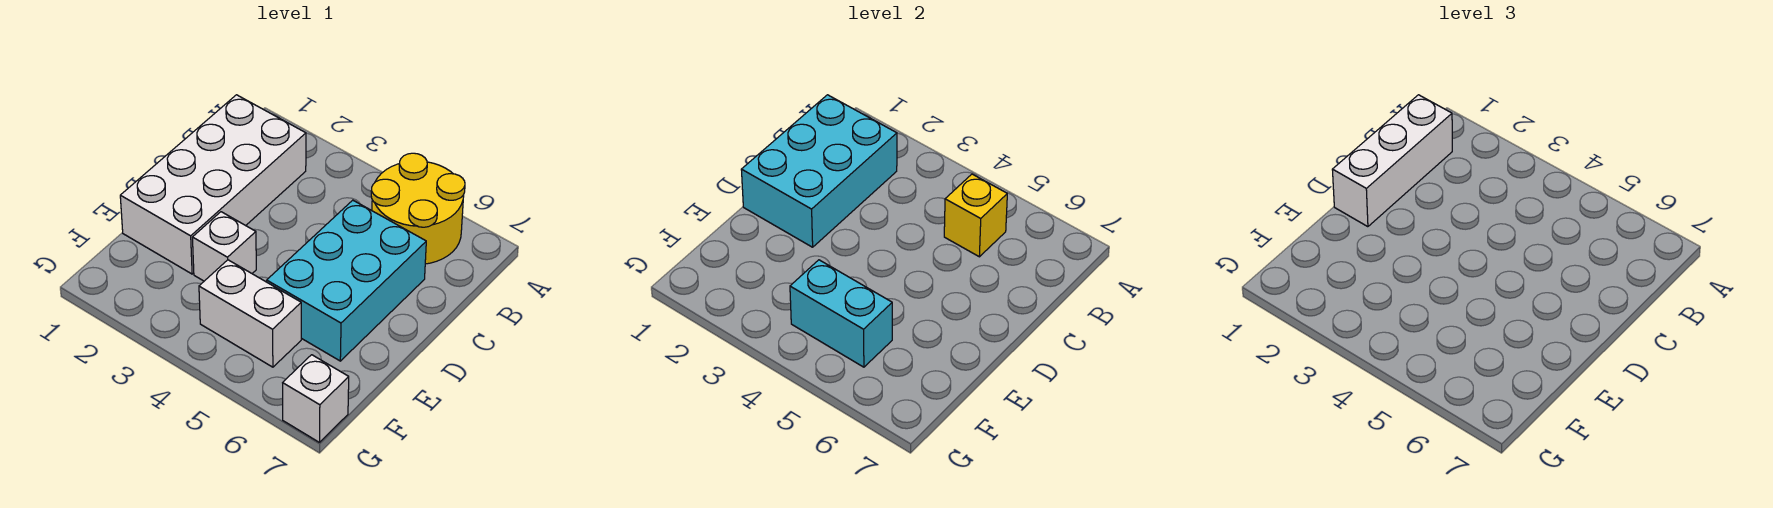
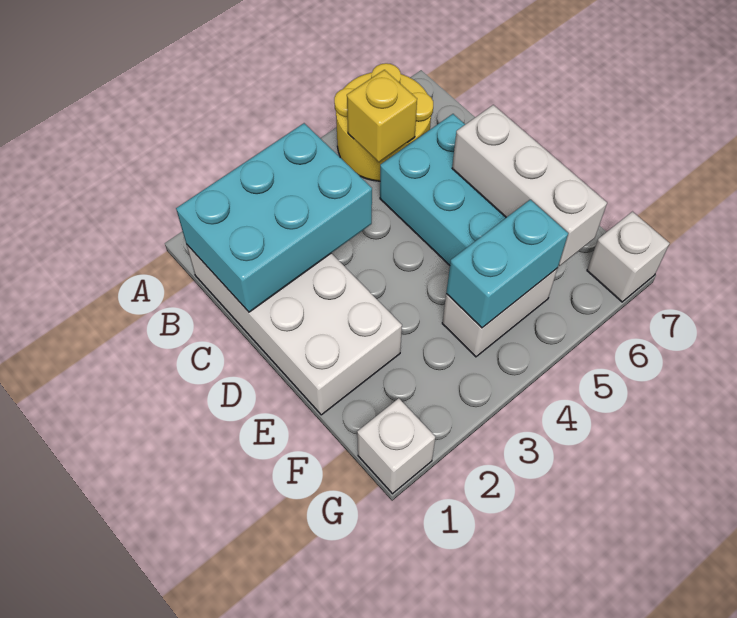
cyan brick B1:D2 level 2 -> cyan brick B1:C3 level 2
white brick B1:D1 level 3 -> white brick D6:F6 level 2
white brick E3 level 1 -> white brick G1 level 1

